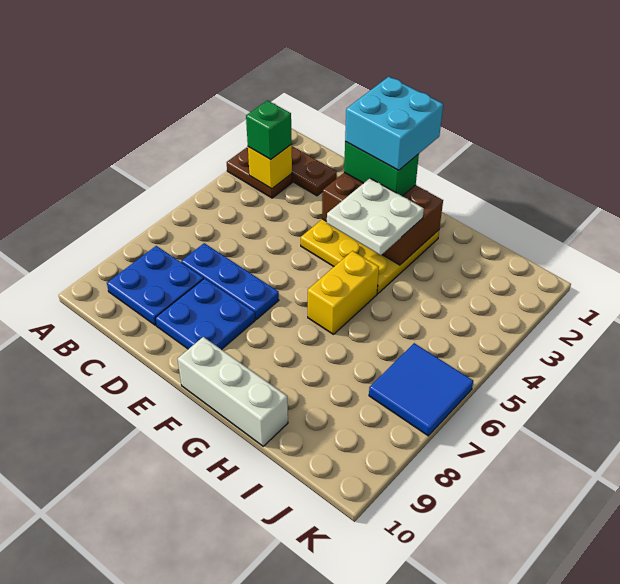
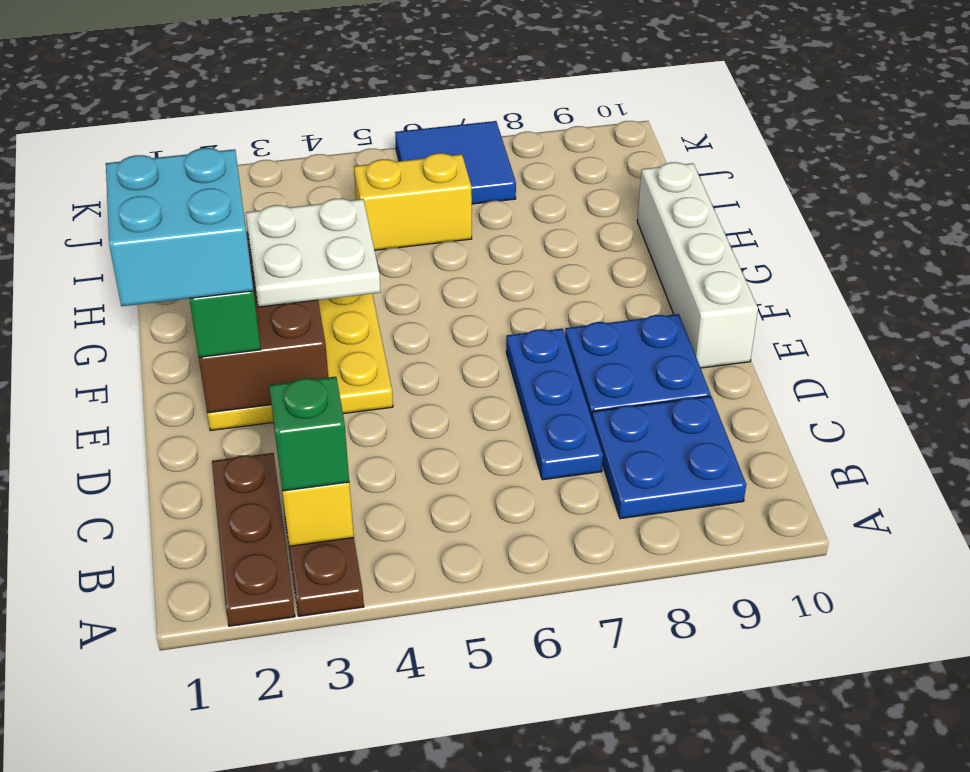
white brick F10:H10 level 1 -> white brick E10:H10 level 1
yellow brick G5:G6 level 1 -> yellow brick I5:I6 level 1

